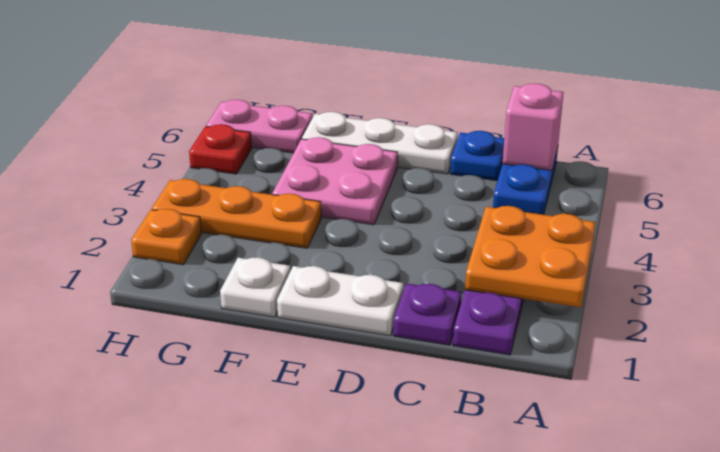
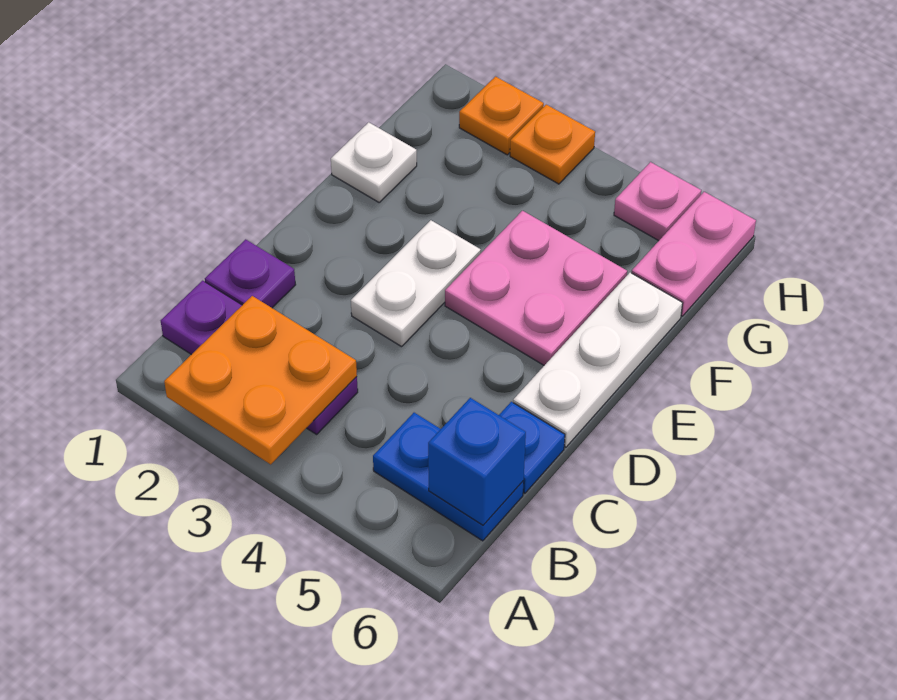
pink brick B6 level 2 -> blue brick B6 level 2
white plate D1:E1 level 1 -> white plate D3:E3 level 1
orange plate F3:H3 level 1 -> orange plate H3 level 1
red plate H5 level 1 -> pink plate H5 level 1

